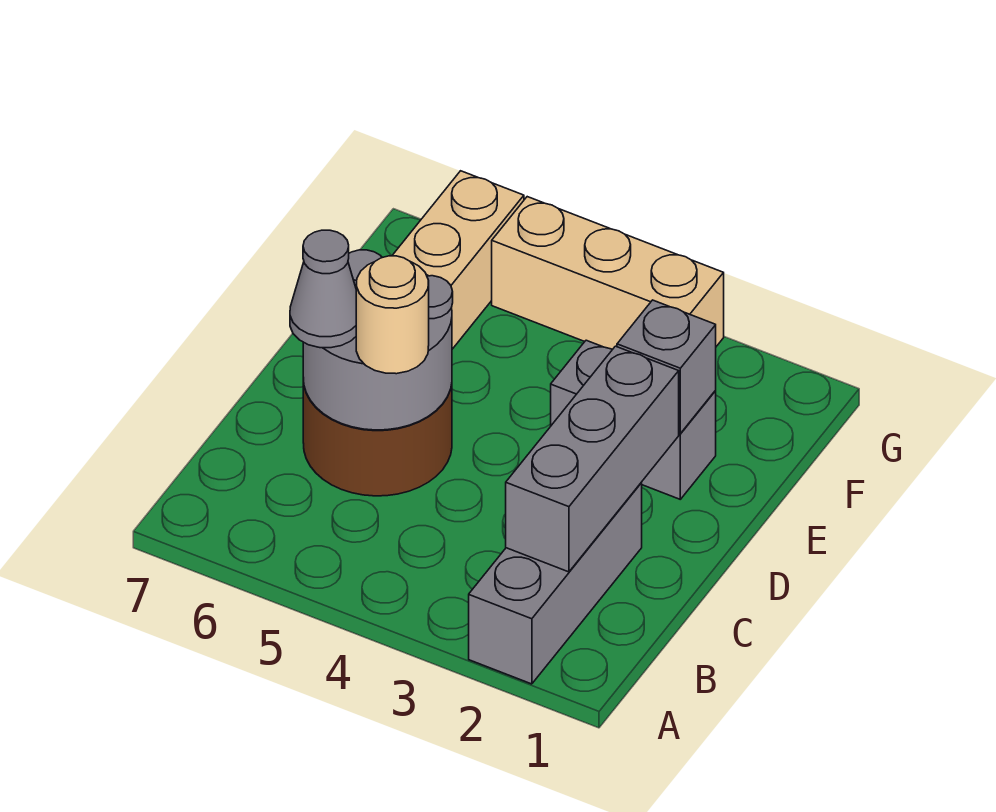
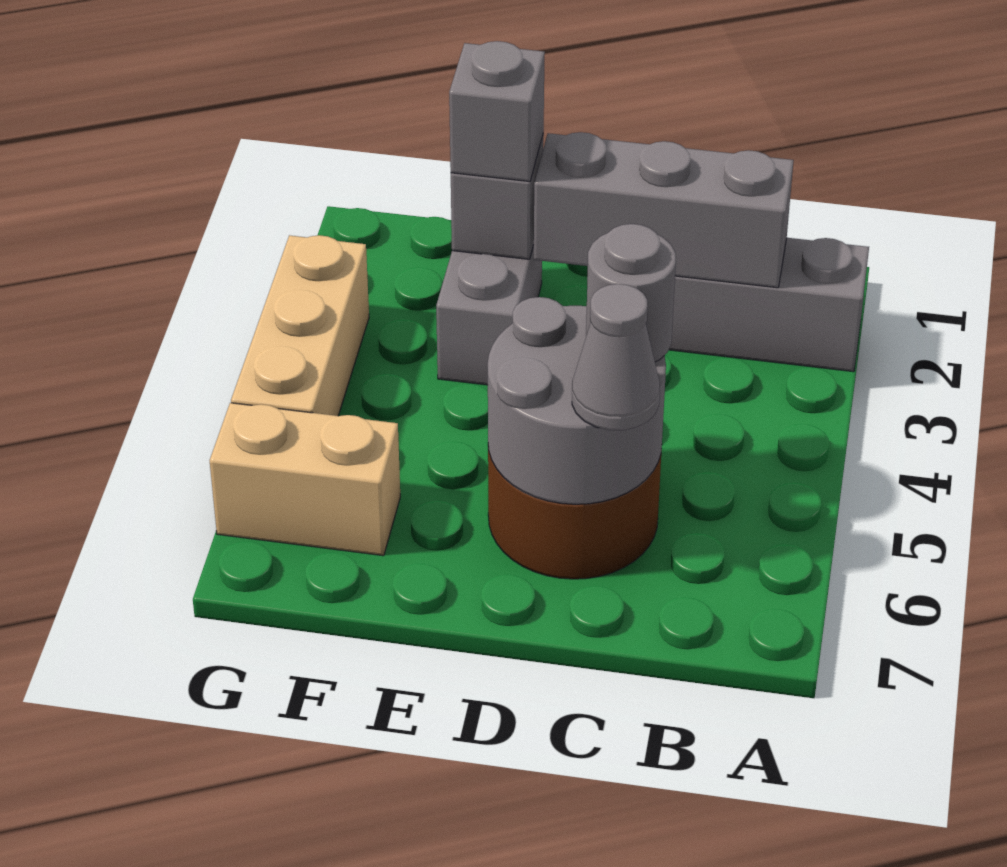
tan round brick C5 level 3 -> grey round brick C5 level 3
none -> grey brick E2 level 3

